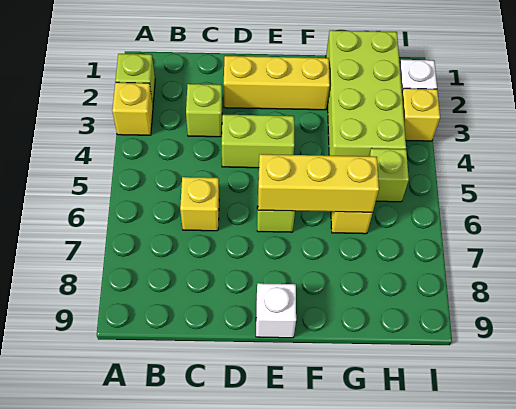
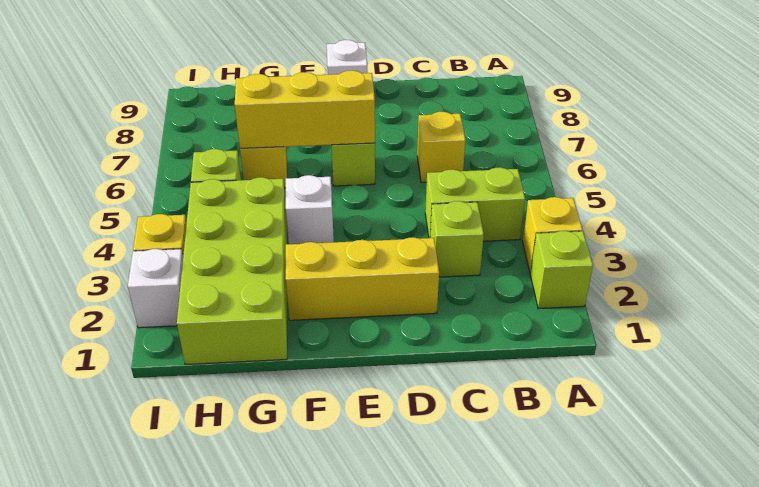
lime brick D4:E4 level 1 -> lime brick B4:C4 level 1
none -> white brick F4 level 1

